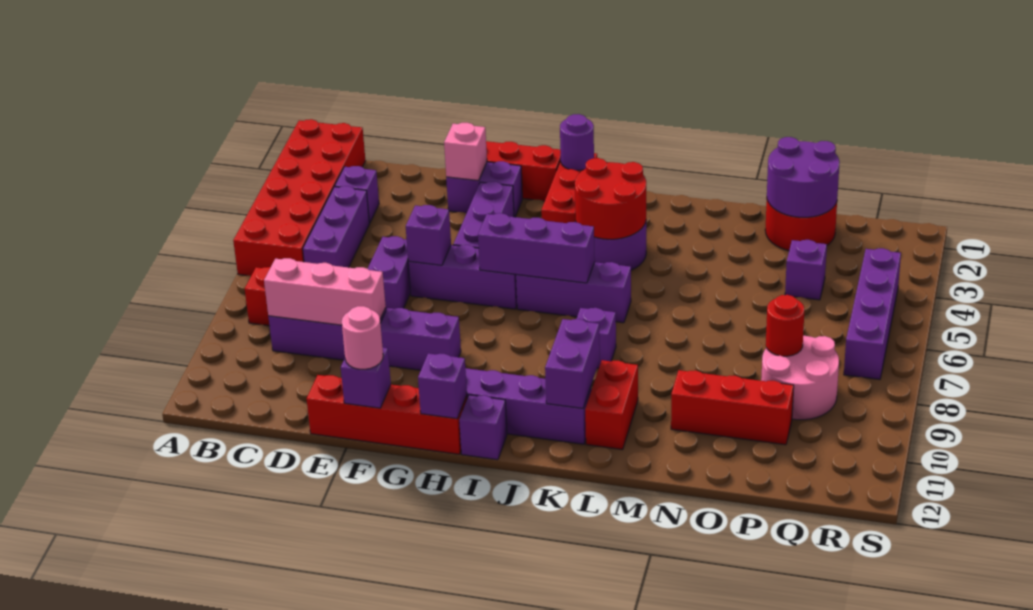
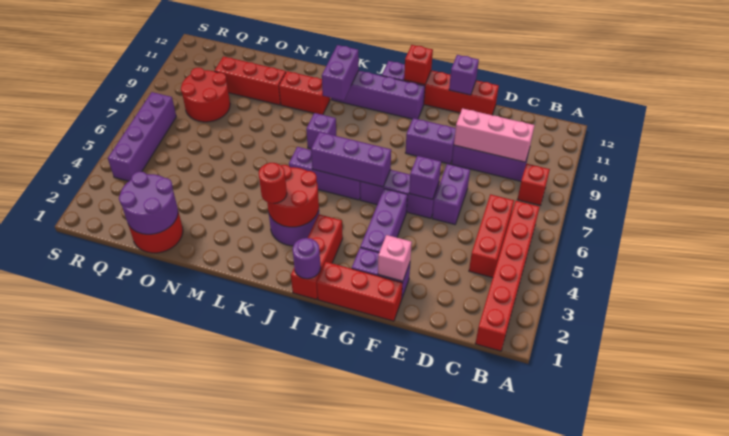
red brick A1:B6 level 1 -> red brick B1:B6 level 1
purple brick C3 level 1 -> none
purple brick C4:C6 level 1 -> red brick C4:C6 level 1
pink round brick F12 level 3 -> none
purple brick H12 level 2 -> red brick H12 level 2
red brick L10:L11 level 1 -> red brick L10:M10 level 1
purple brick P4 level 1 -> none
pink round brick P8:Q9 level 1 -> red round brick P8:Q9 level 1
red round brick P8 level 2 -> red round brick K3 level 3

